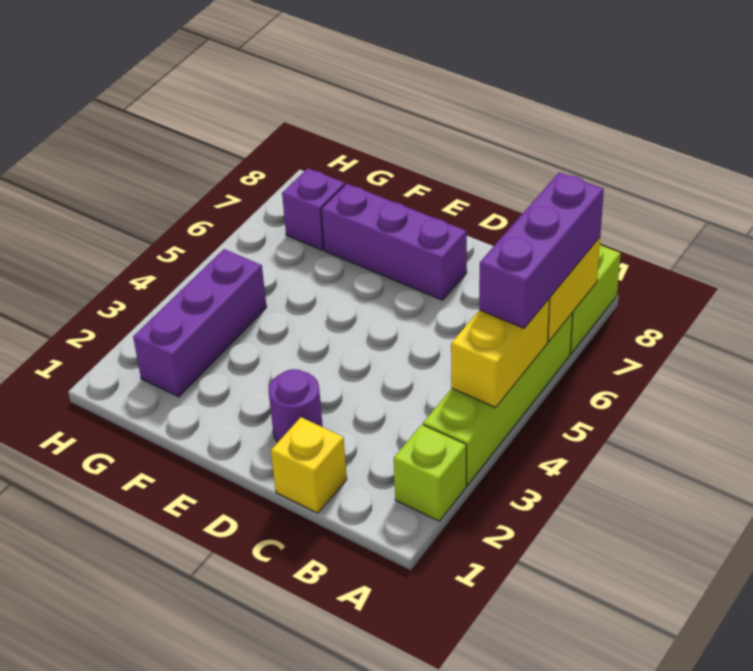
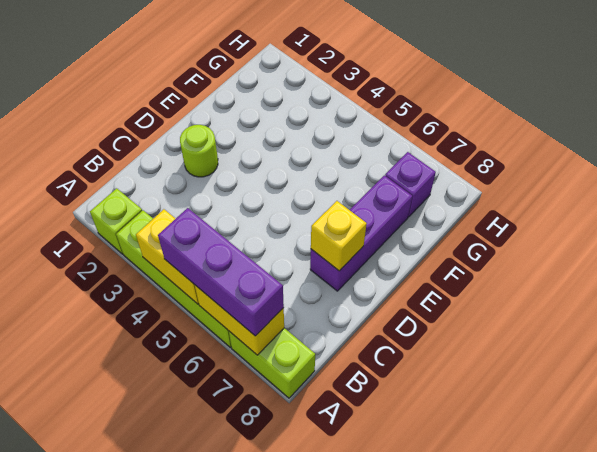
yellow brick C1 level 1 -> yellow brick D7 level 2
purple round brick D2 level 1 -> lime round brick D2 level 1
purple brick G2:G4 level 1 -> none

